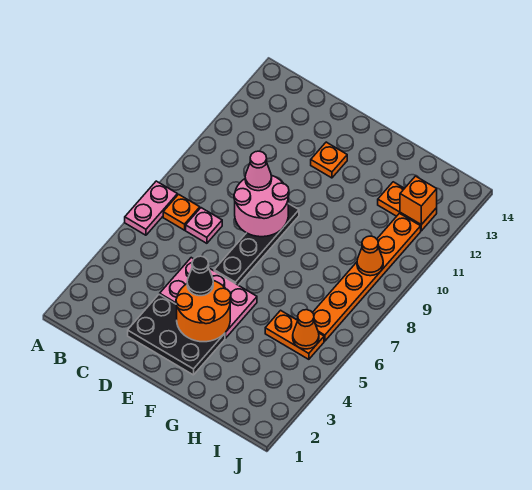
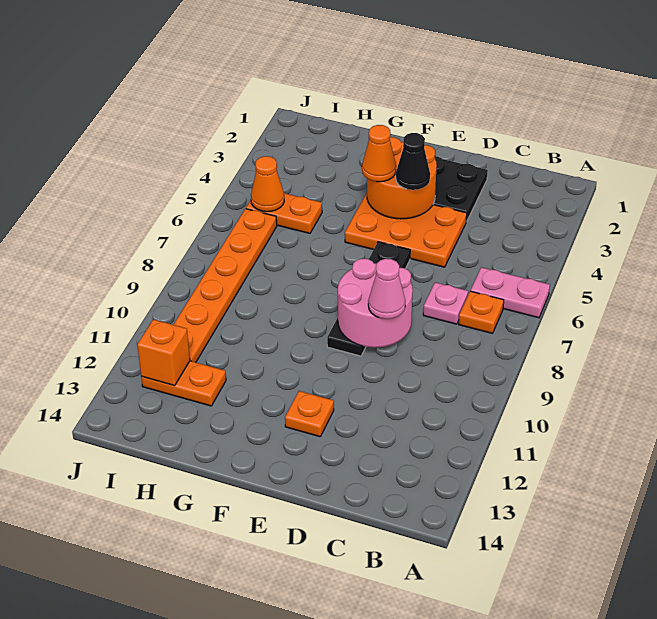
pink plate A6:A7 level 1 -> pink plate A6:B6 level 1
pink plate D4:F5 level 1 -> orange plate D4:F5 level 1
orange cone I9 level 2 -> orange cone F4 level 3

